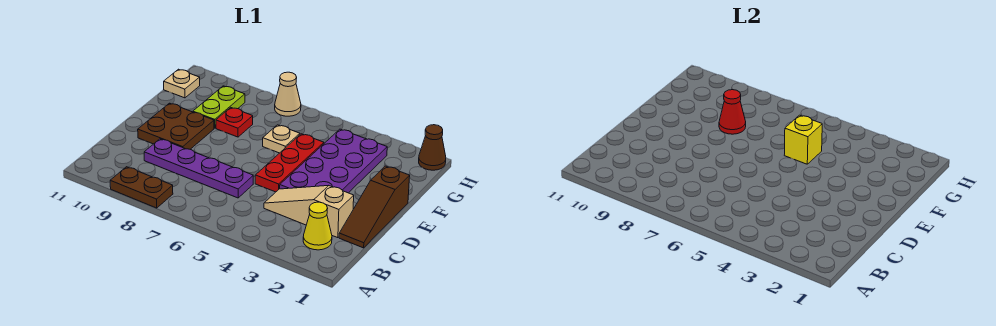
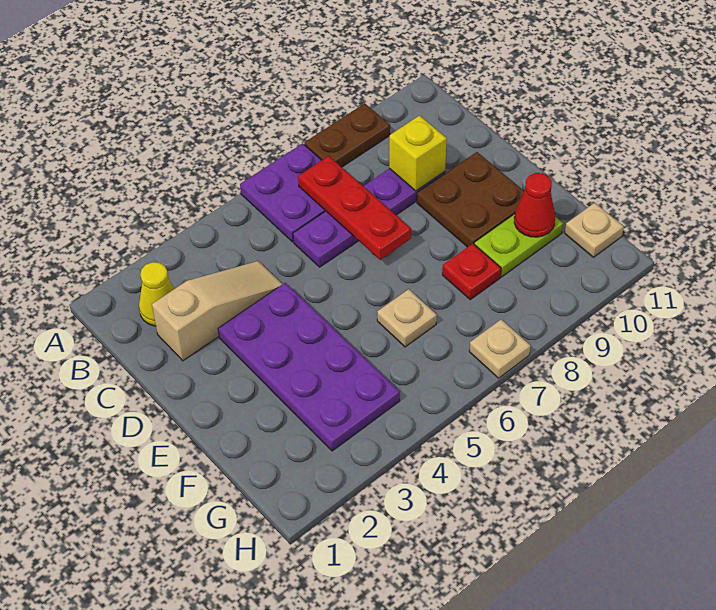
none -> purple plate A6:B7 level 1
brown slope C1:E1 level 1 top E -> none
red plate D5:F5 level 1 -> red plate B7:D7 level 2
yellow brick F5 level 2 -> yellow brick C9 level 2
red cone F8 level 2 -> red cone F10 level 2
lime plate F9:G9 level 1 -> lime plate F9:F10 level 1
brown cone H1 level 1 -> none
tan cone H7 level 1 -> tan plate H7 level 1

